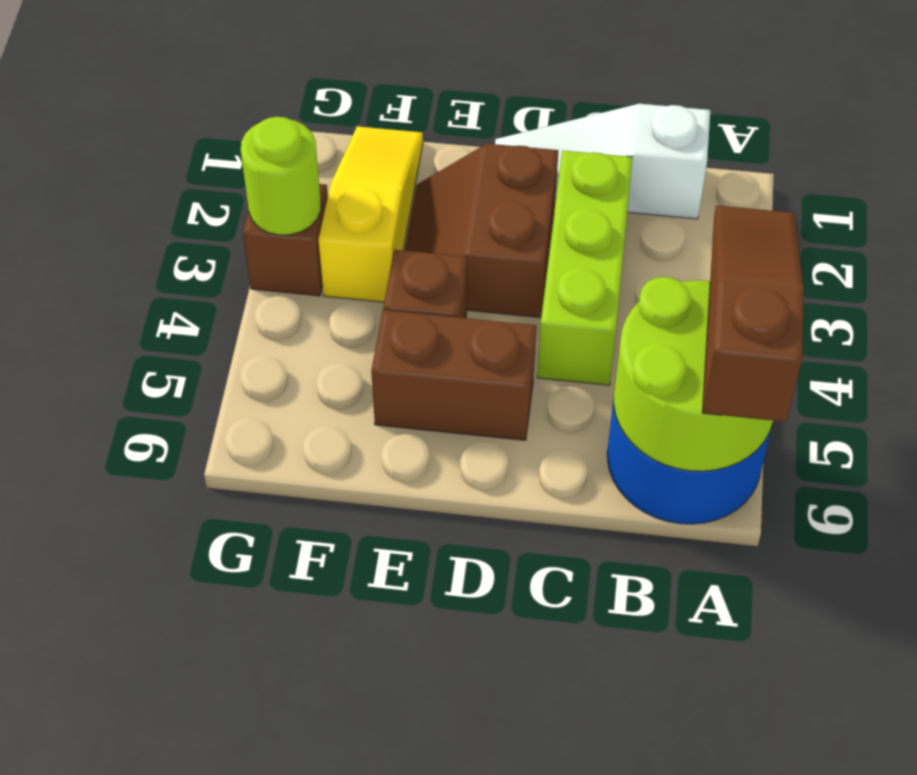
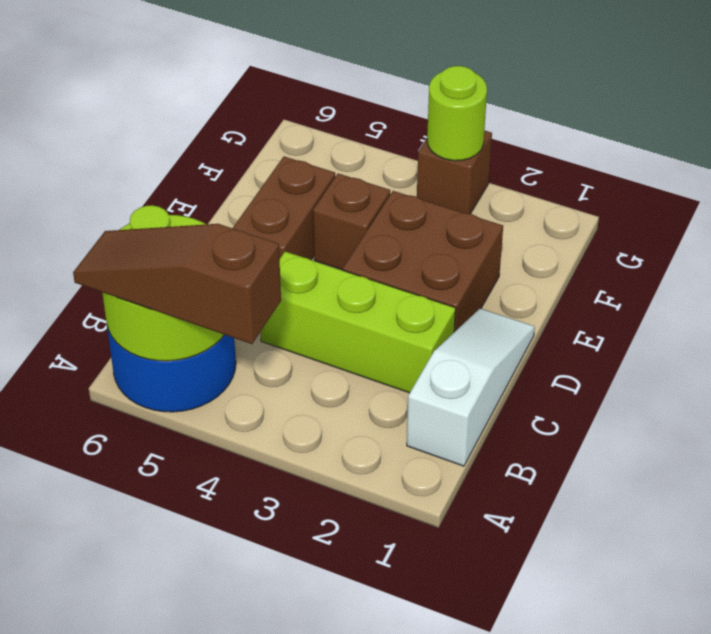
brown slope A4:A6 level 3 top 6 -> brown slope A4:A6 level 3 top 4
brown slope D2:E3 level 1 top D -> brown brick D2:E3 level 1
yellow slope F1:F3 level 1 top 3 -> none

